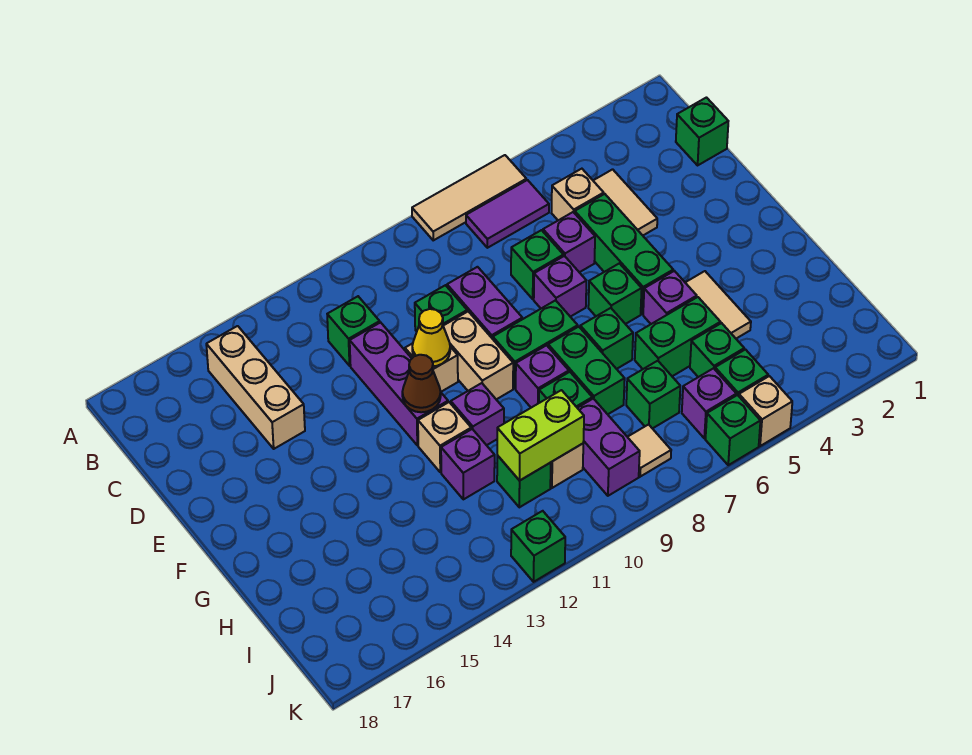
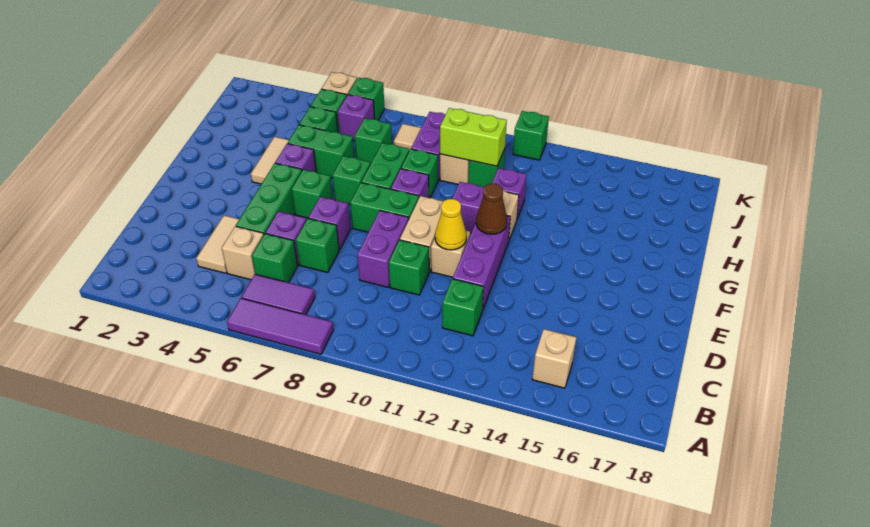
tan tile A6:A8 level 1 -> purple tile A6:A8 level 1
tan brick B15:D15 level 1 -> tan brick B15 level 1
green brick C1 level 1 -> green brick C6 level 1

